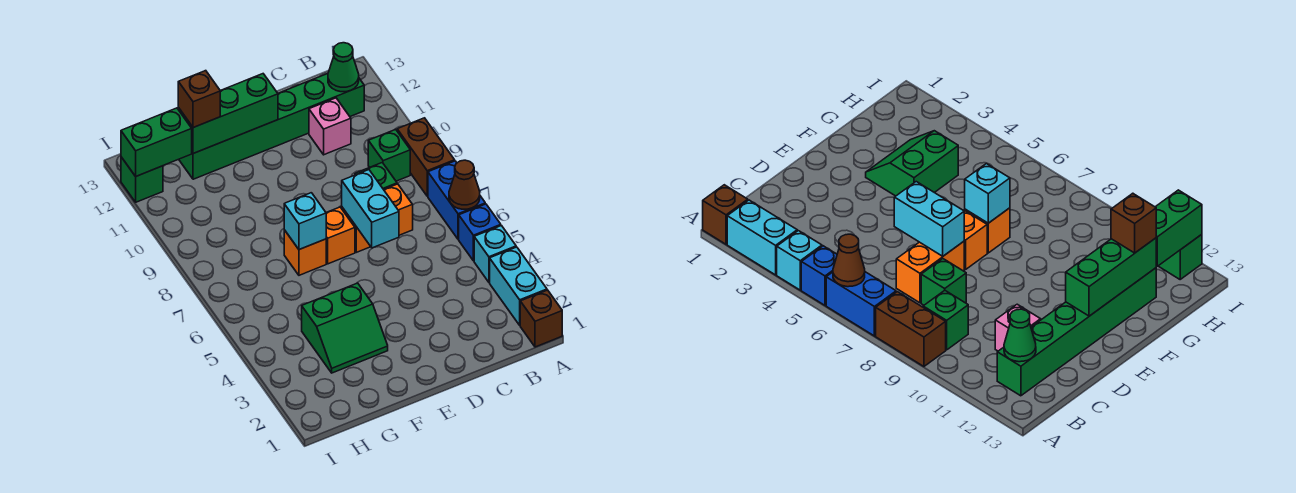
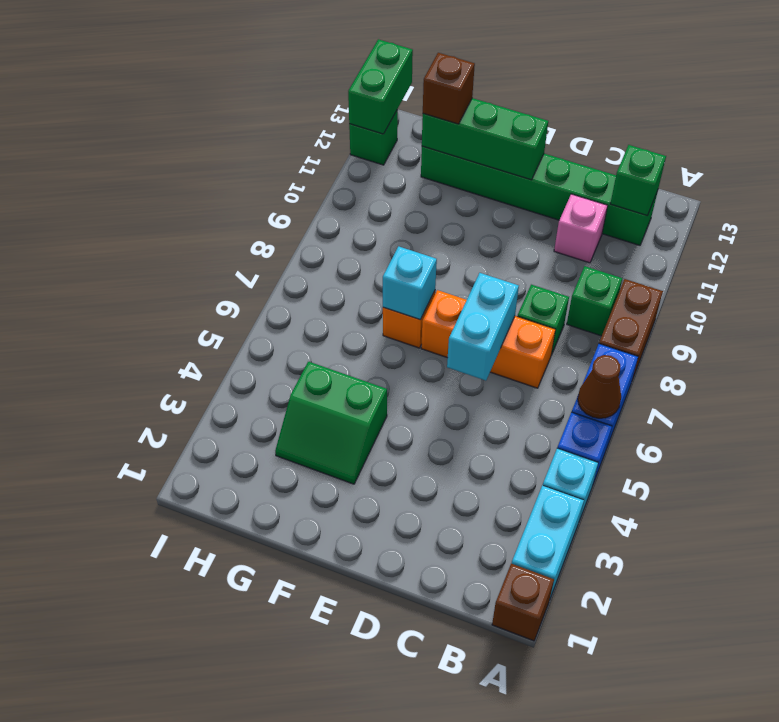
green cone B12 level 2 -> green brick B12 level 2
green brick H12:I12 level 2 -> green brick I12:I13 level 2

